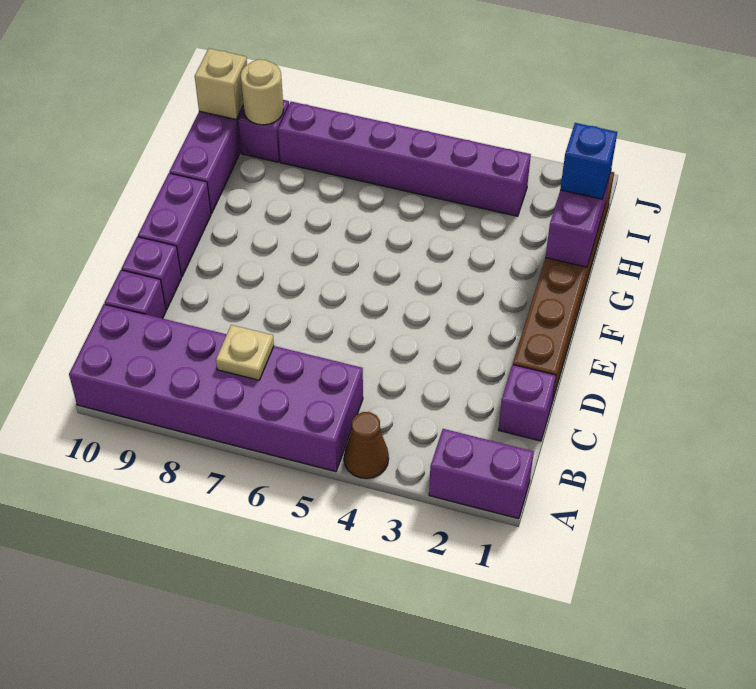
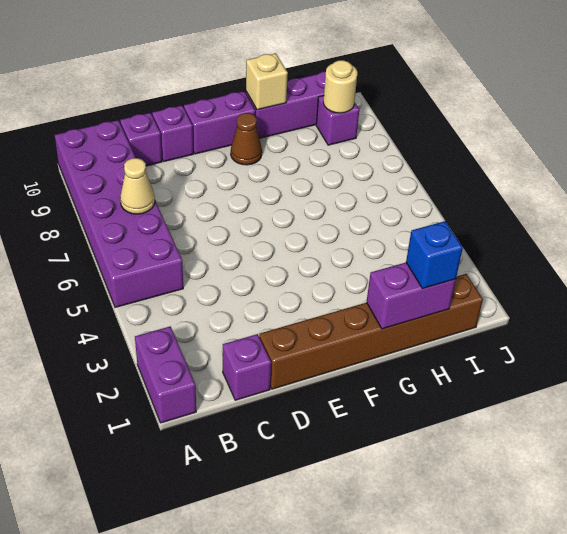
brown cone A4 level 1 -> brown cone F9 level 1
tan plate B7 level 2 -> tan cone B7 level 2
purple brick I3:I8 level 1 -> none
tan brick I10 level 2 -> tan brick G10 level 2

